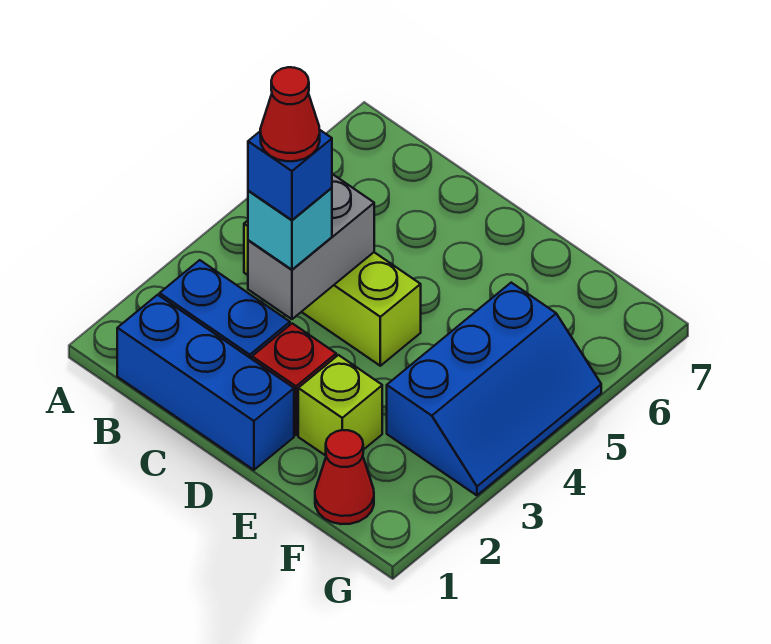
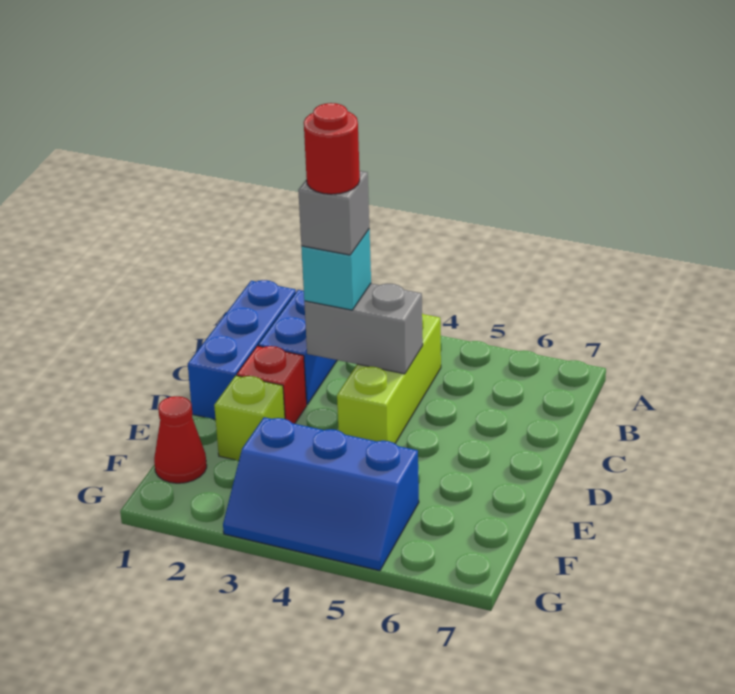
blue brick C3 level 4 -> grey brick C3 level 4
red cone C3 level 5 -> red round brick C3 level 5

